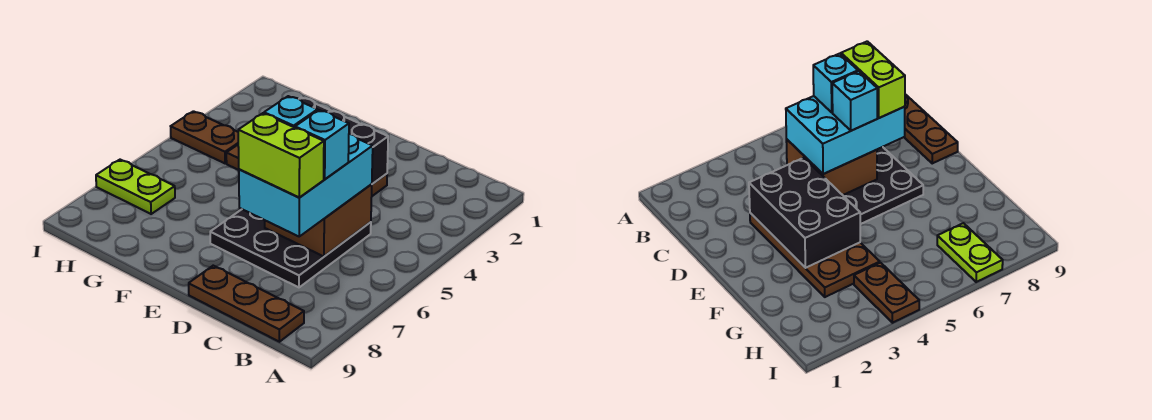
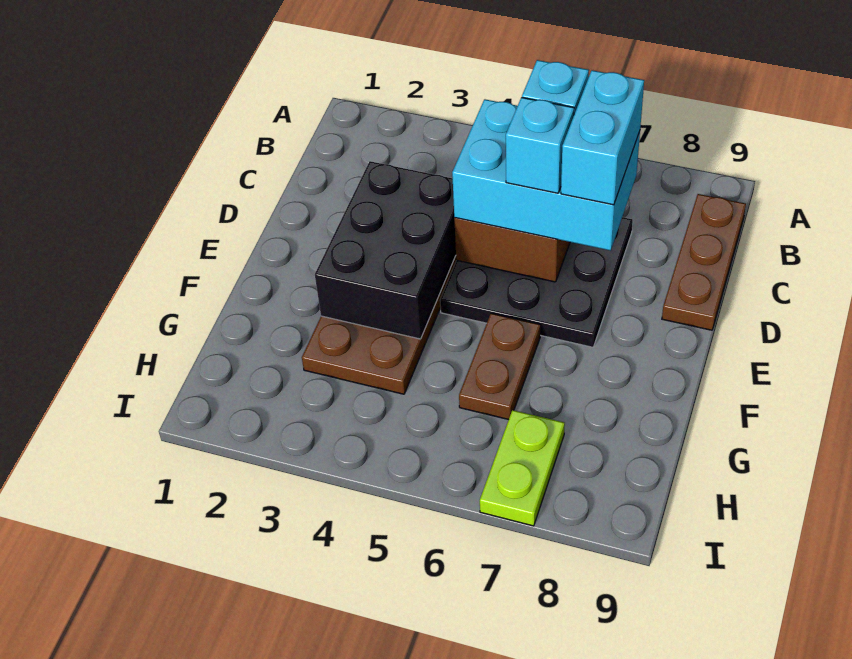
lime brick C7:D7 level 4 -> cyan brick C7:D7 level 4
brown plate H4:I4 level 1 -> brown plate F6:G6 level 1

